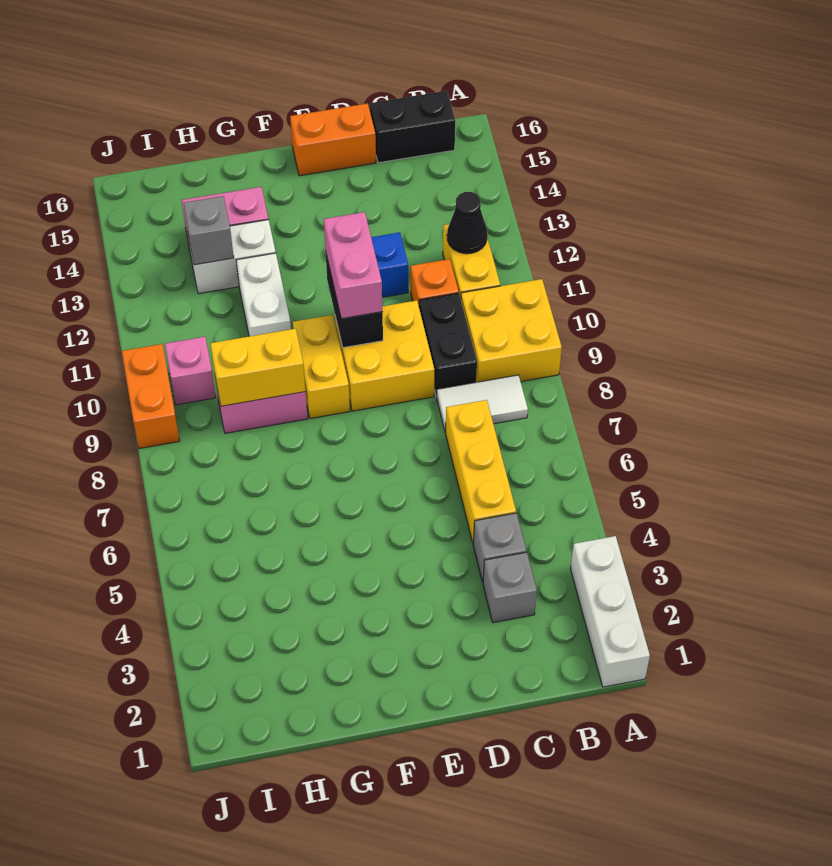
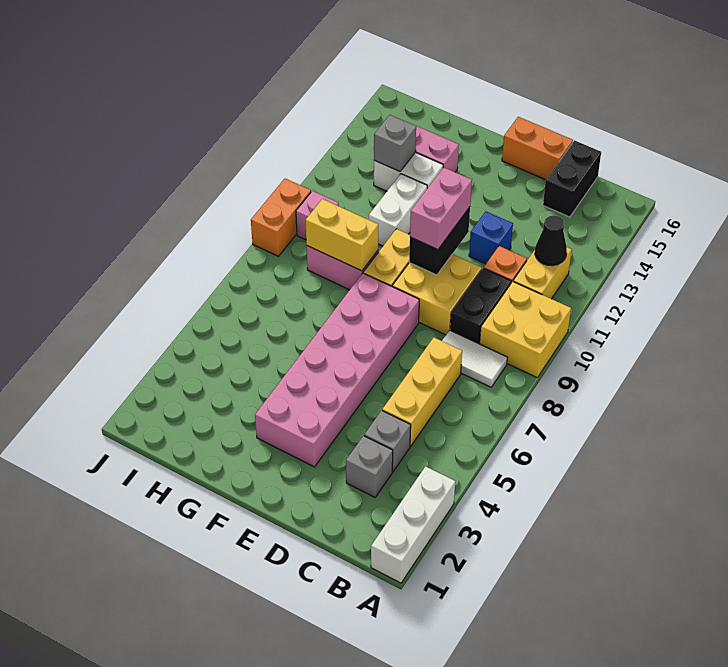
black brick B16:C16 level 1 -> black brick C15:C16 level 1
none -> pink brick E3:F8 level 1

